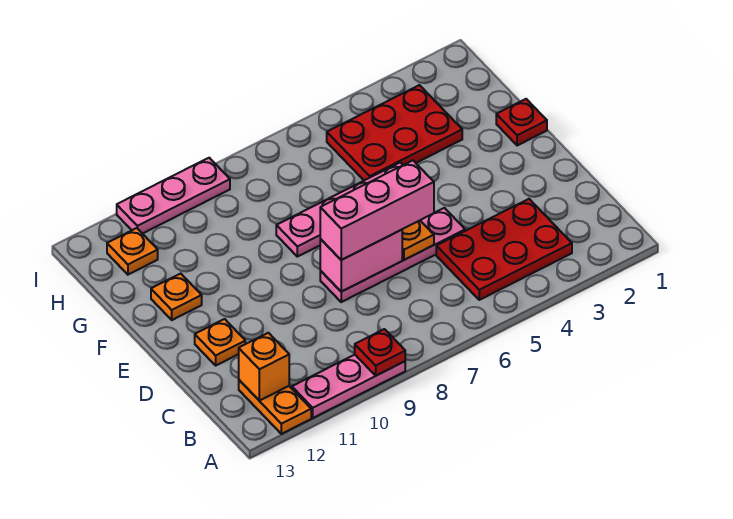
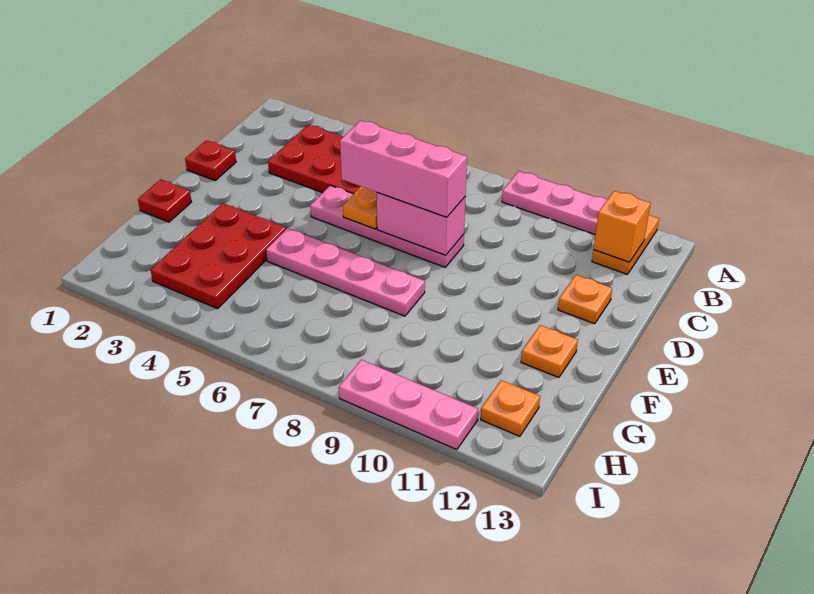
red plate A9 level 2 -> red plate D1 level 1
red plate G3:H5 level 1 -> red plate F3:H4 level 1

